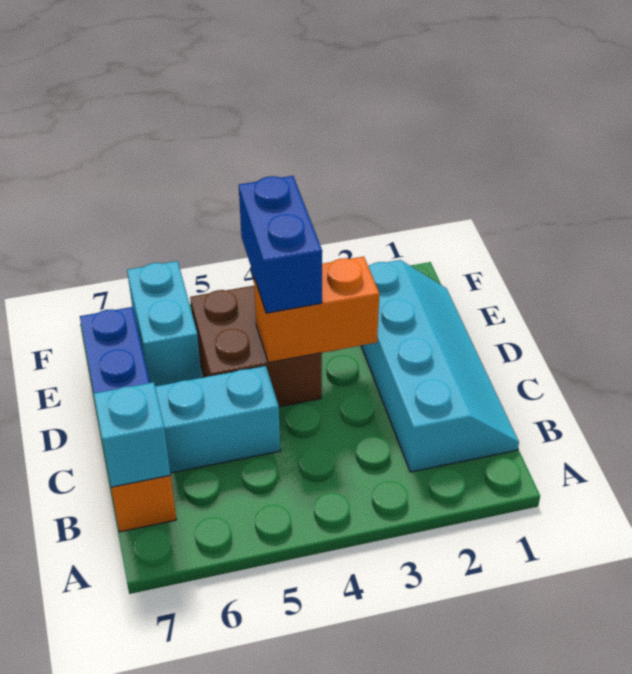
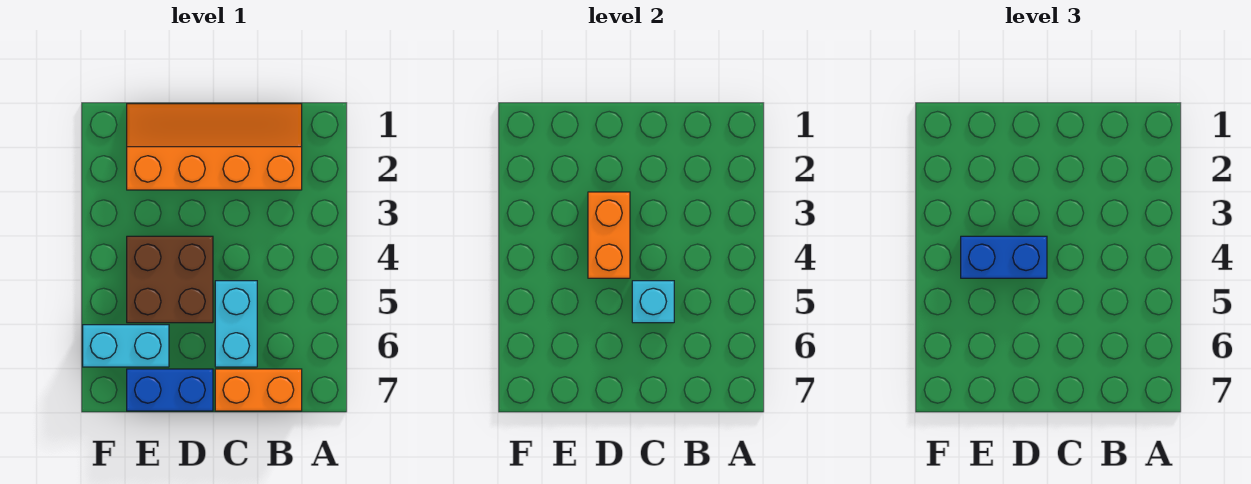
cyan slope B1:E2 level 1 top 2 -> orange slope B1:E2 level 1 top 2
cyan brick B7 level 2 -> cyan brick C5 level 2

